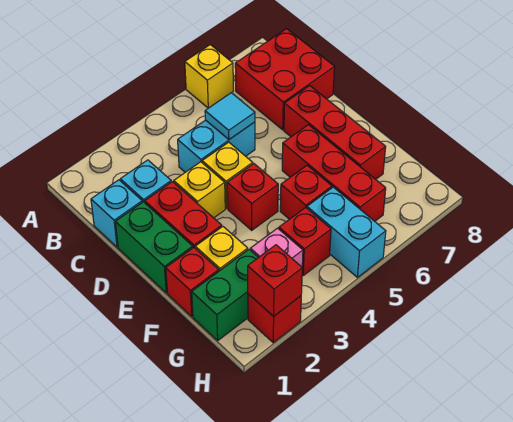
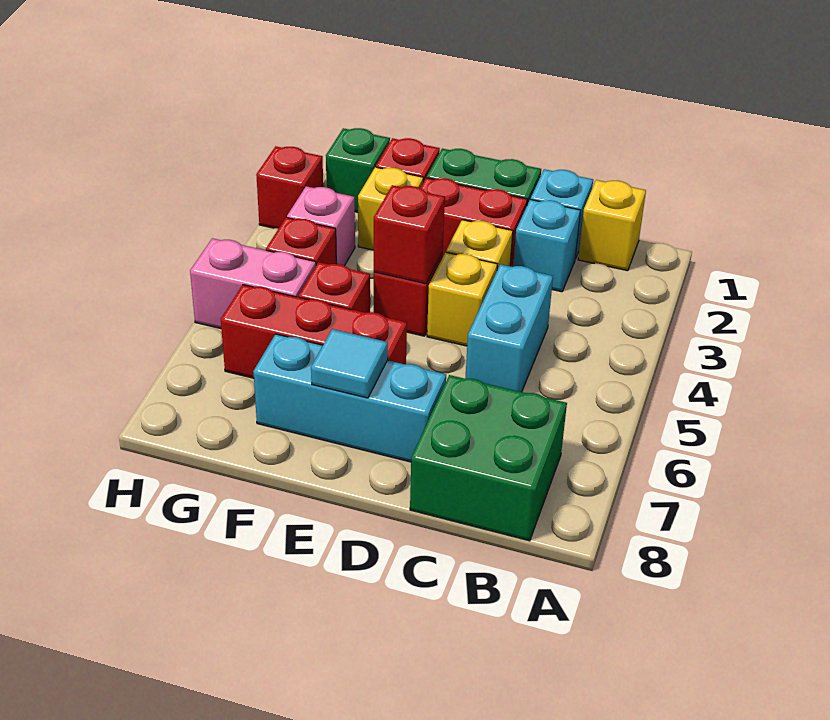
yellow brick A6 level 1 -> yellow brick B1 level 1
red brick B7:C8 level 1 -> green brick B7:C8 level 1
cyan tile C5 level 2 -> cyan tile E7 level 2
red brick D7:F7 level 1 -> cyan brick D7:F7 level 1
green brick G1:G2 level 1 -> green brick G1 level 1
cyan brick G5:H5 level 1 -> pink brick G5:H5 level 1
red brick H2 level 2 -> red brick E4 level 2

